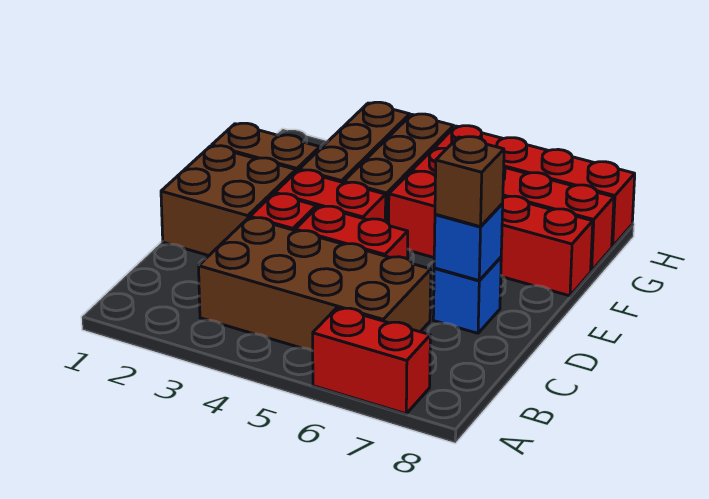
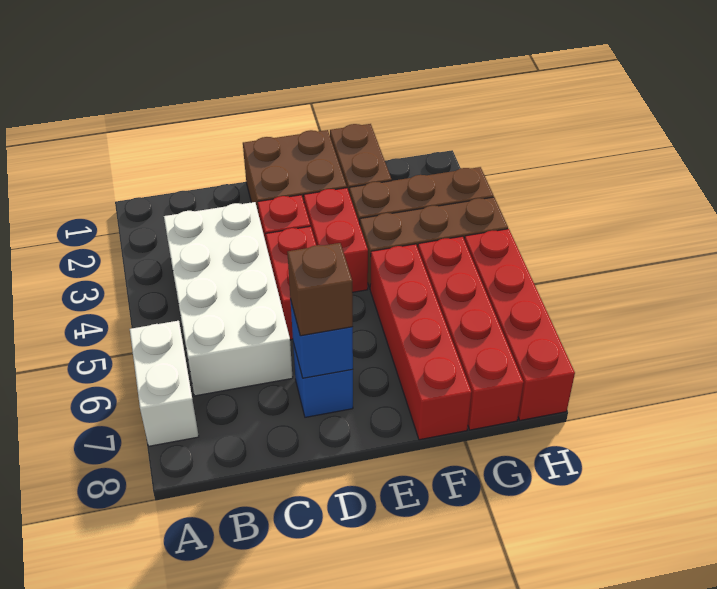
red brick A6:A7 level 1 -> white brick A6:A7 level 1
brown brick B3:C6 level 1 -> white brick B3:C6 level 1

